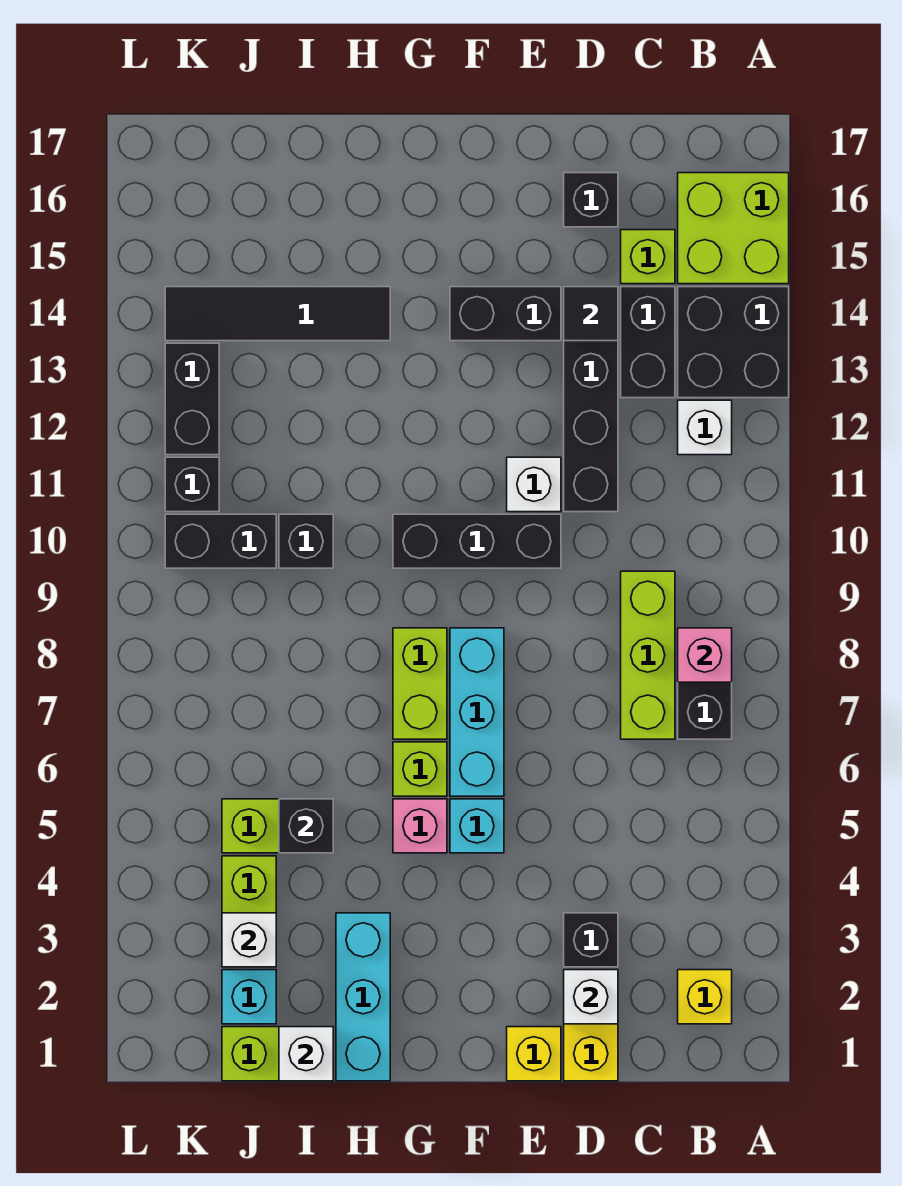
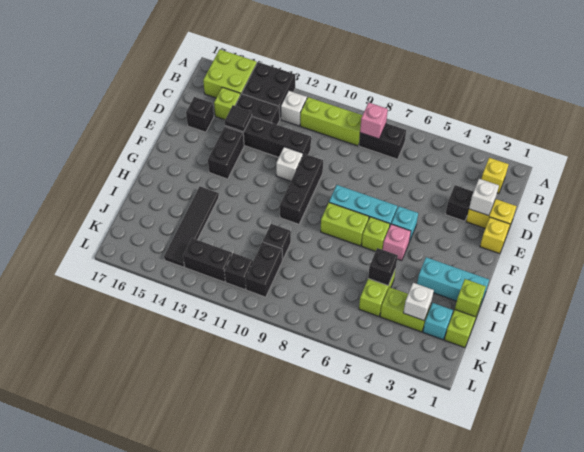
lime brick C7:C9 level 1 -> lime brick B9:B11 level 1
white brick I1 level 2 -> lime brick I1 level 2

